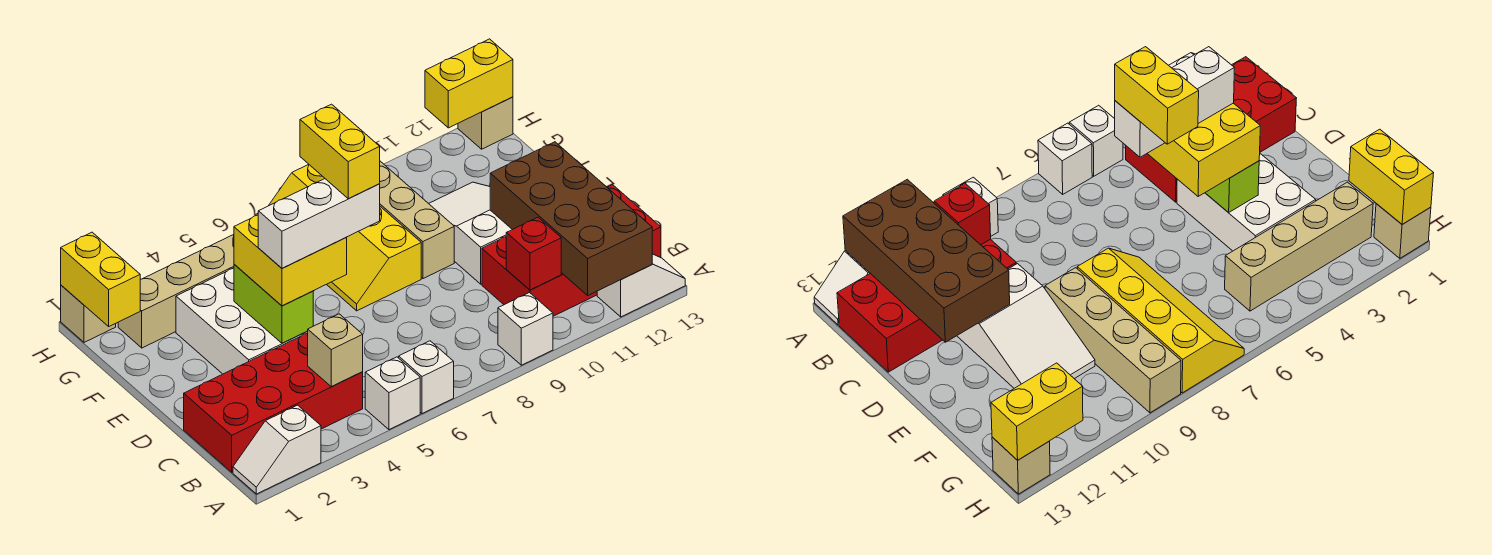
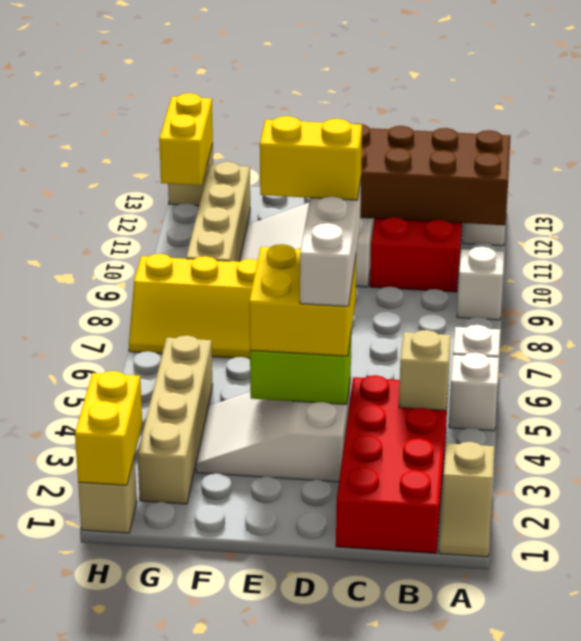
white slope A1:A2 level 1 top 2 -> tan slope A1:A2 level 1 top 2
red brick B10 level 2 -> none
white brick D3:F4 level 1 -> white slope D3:F4 level 1 top D
tan brick E9:H9 level 1 -> tan brick G9:G12 level 1
yellow brick G1:H1 level 2 -> yellow brick H1:H2 level 2

